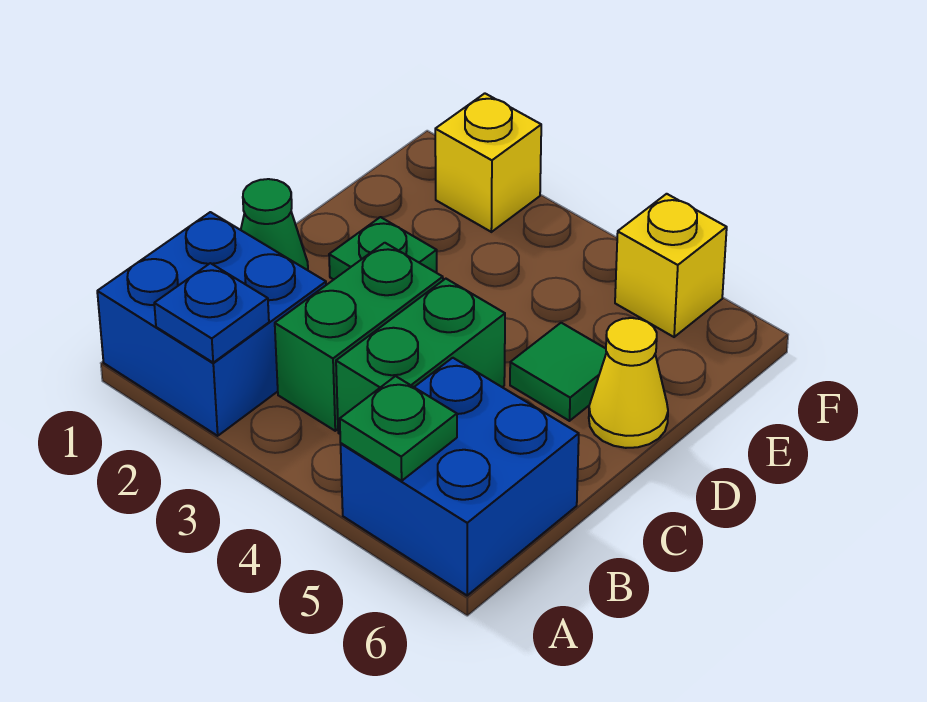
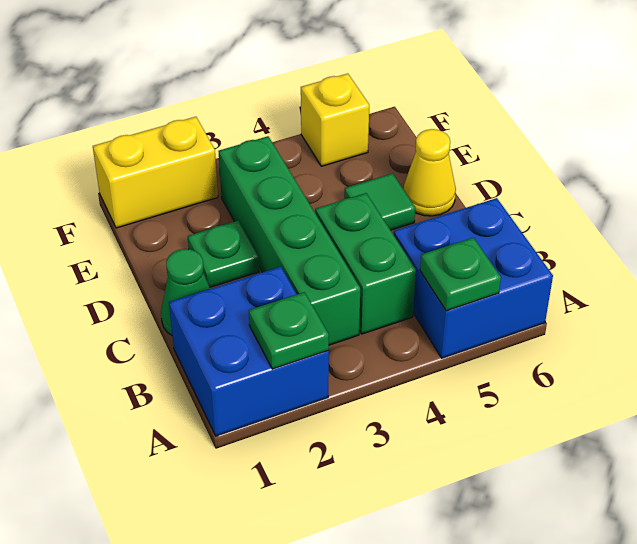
blue plate A2 level 2 -> green plate A2 level 2
green brick B3:C3 level 1 -> green brick B3:E3 level 1
yellow brick F2 level 1 -> yellow brick F1:F2 level 1

